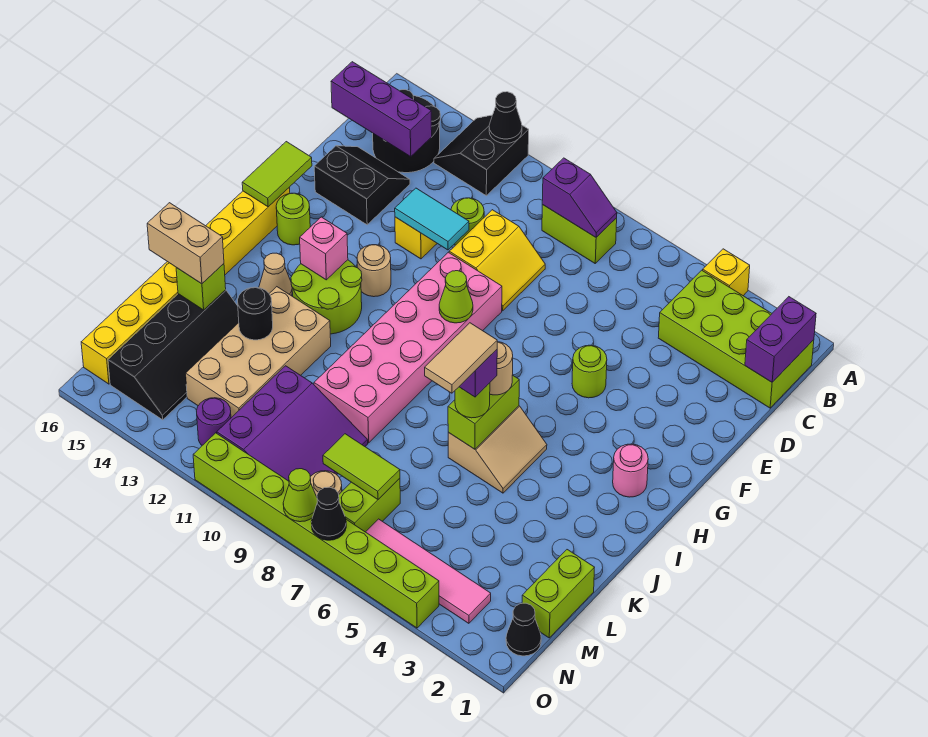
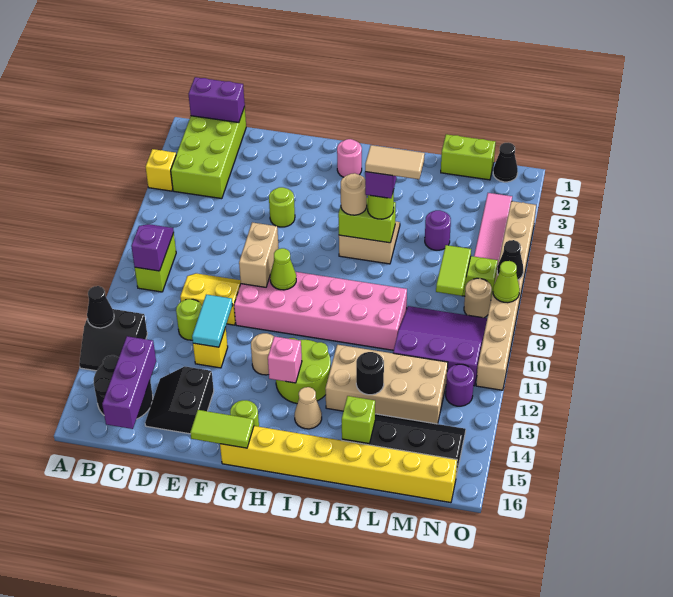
tan brick K15:K16 level 3 -> tan brick F8:F9 level 2
none -> purple round brick L5 level 1
lime brick O4:O11 level 1 -> tan brick O4:O11 level 1

